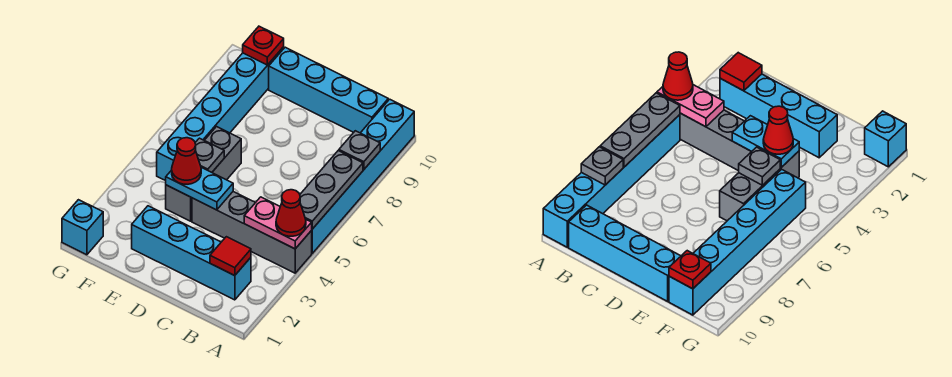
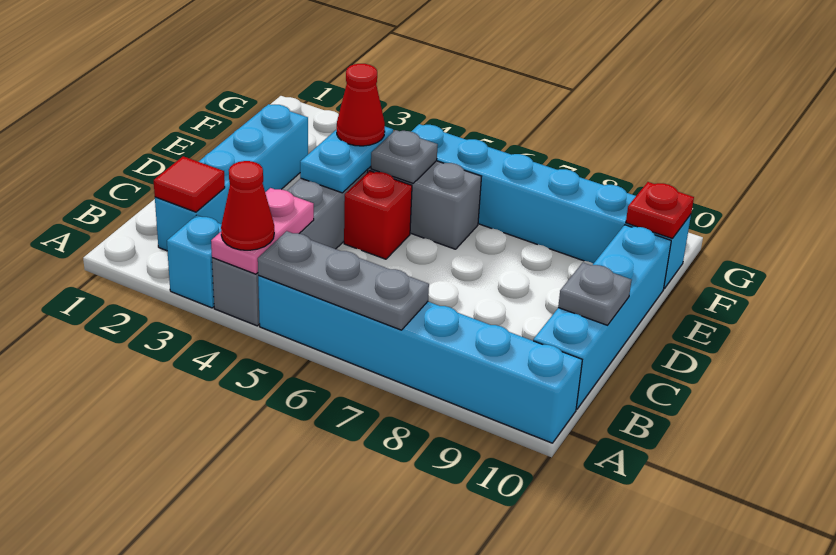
grey plate A8 level 2 -> grey plate C10 level 2
none -> red brick D5 level 1
cyan brick G1 level 1 -> cyan brick A3 level 1

